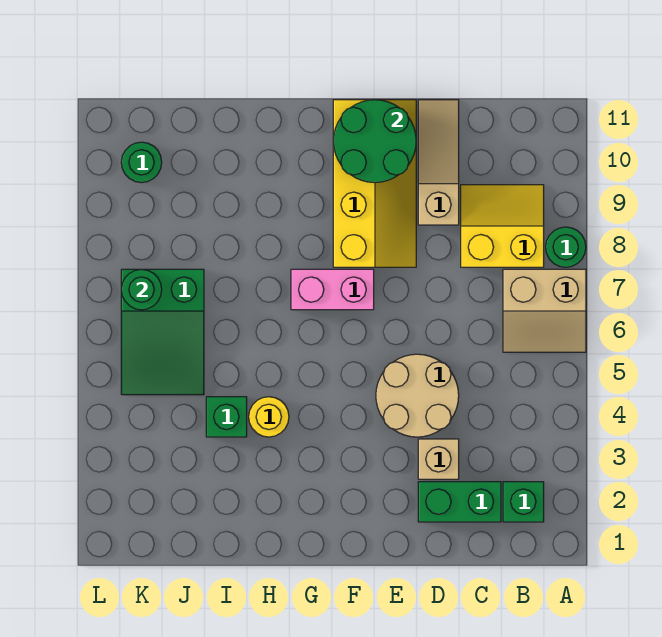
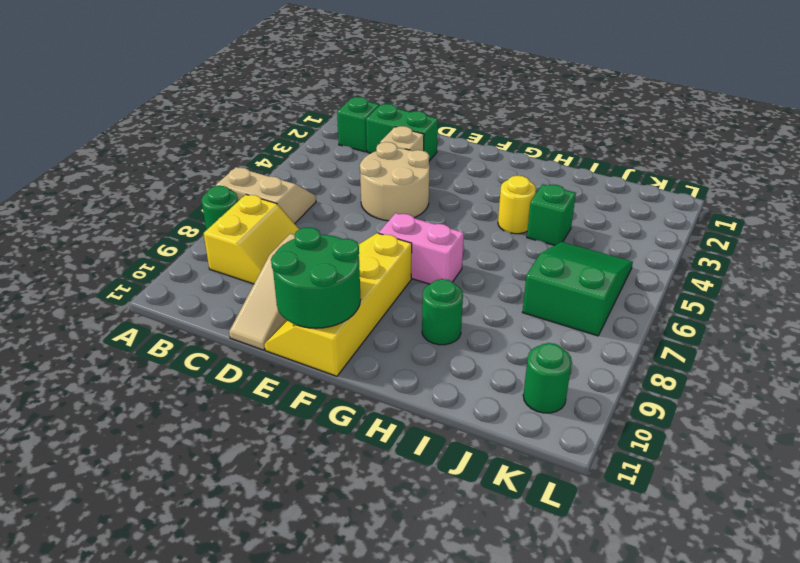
yellow slope B8:C9 level 1 top 8 -> yellow slope B8:C9 level 1 top B
green round brick K7 level 2 -> green round brick H9 level 1

